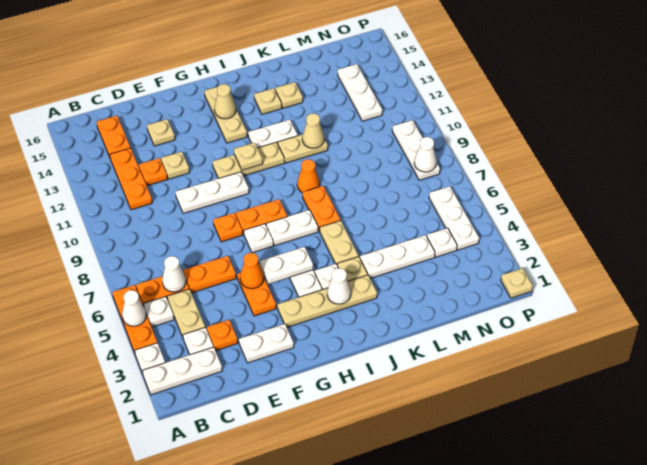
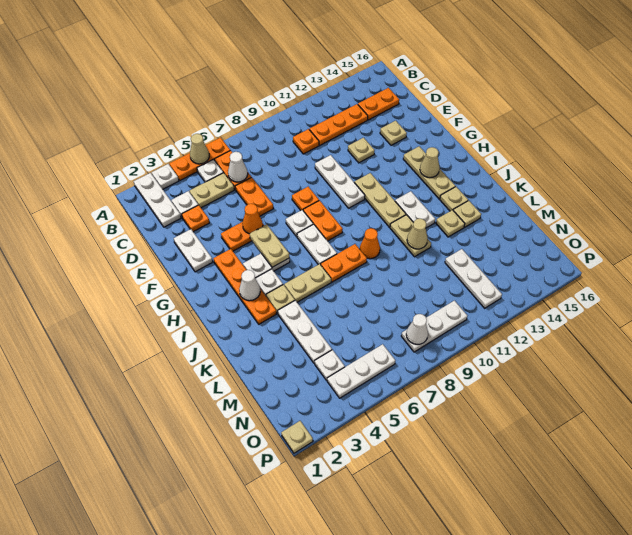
white cone A5 level 2 -> tan cone A5 level 2
orange plate D12 level 1 -> orange plate C10 level 1
tan plate G3:J3 level 1 -> orange plate G3:J3 level 1
white plate G5:H5 level 2 -> tan plate G5:H5 level 2
tan plate H11 level 2 -> tan plate K13 level 1
tan plate H13:H15 level 1 -> tan plate G14:I14 level 1
white plate N12:N14 level 1 -> white plate M12:O12 level 1

